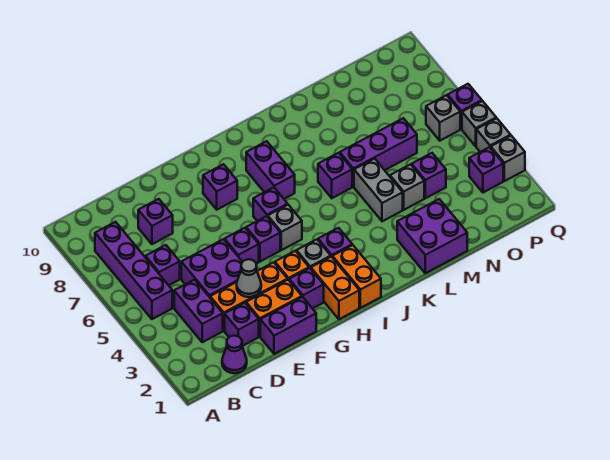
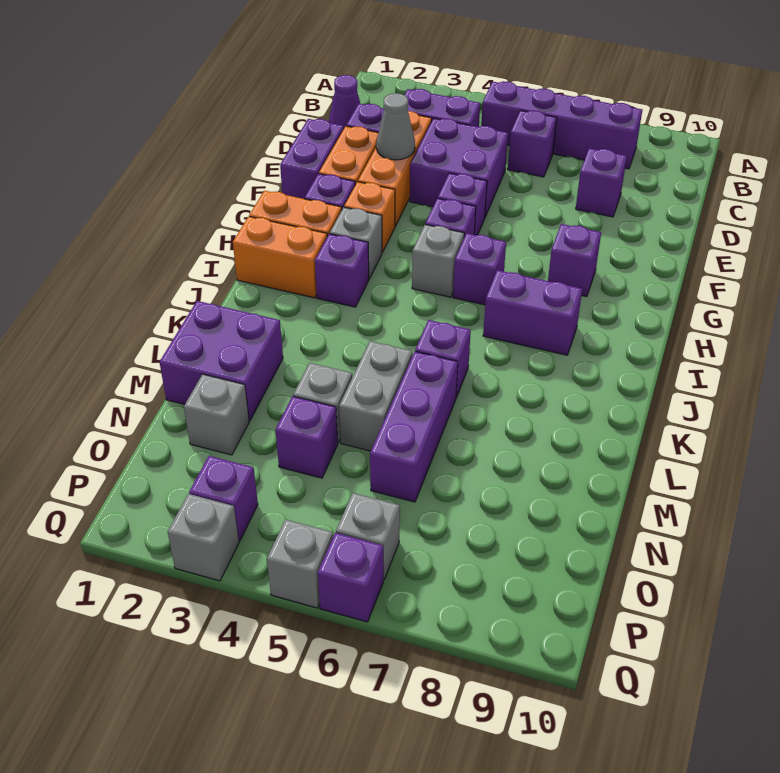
grey brick L4:L5 level 1 -> grey brick L5:M5 level 1
grey brick Q4 level 1 -> grey brick N2 level 1

